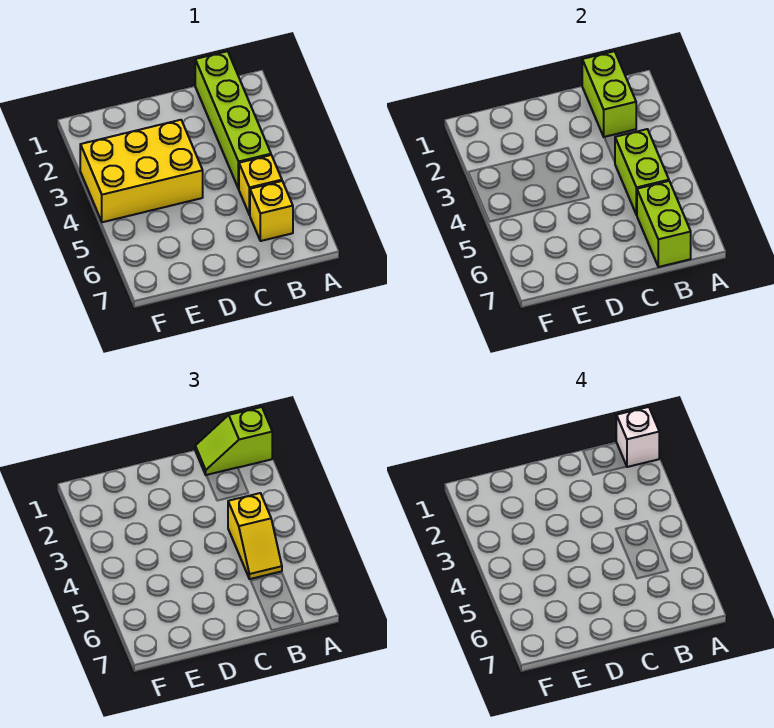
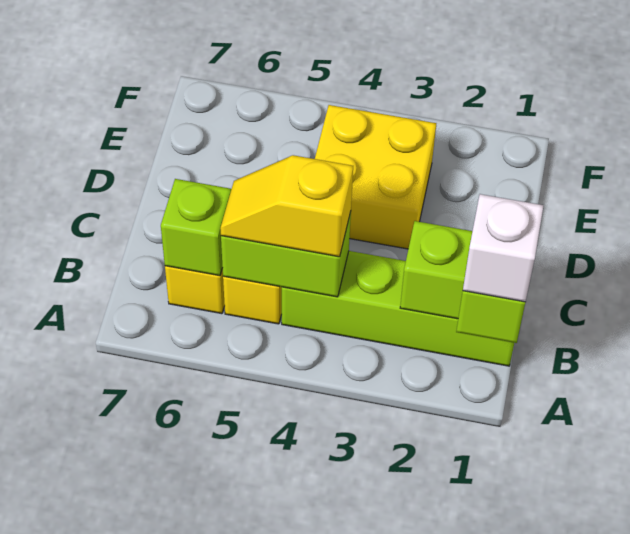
lime brick B6:B7 level 2 -> lime brick B6 level 2
yellow brick D3:F4 level 1 -> yellow brick D3:E4 level 1

